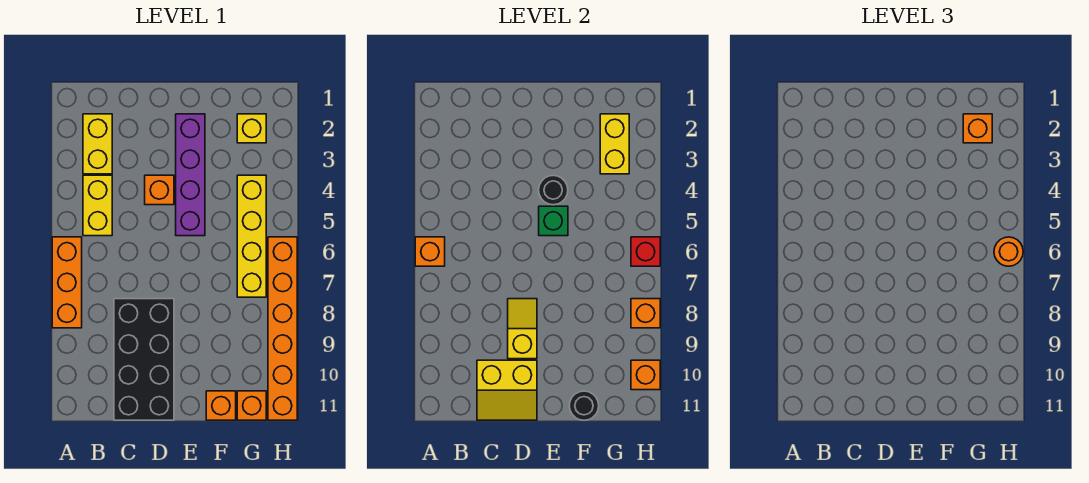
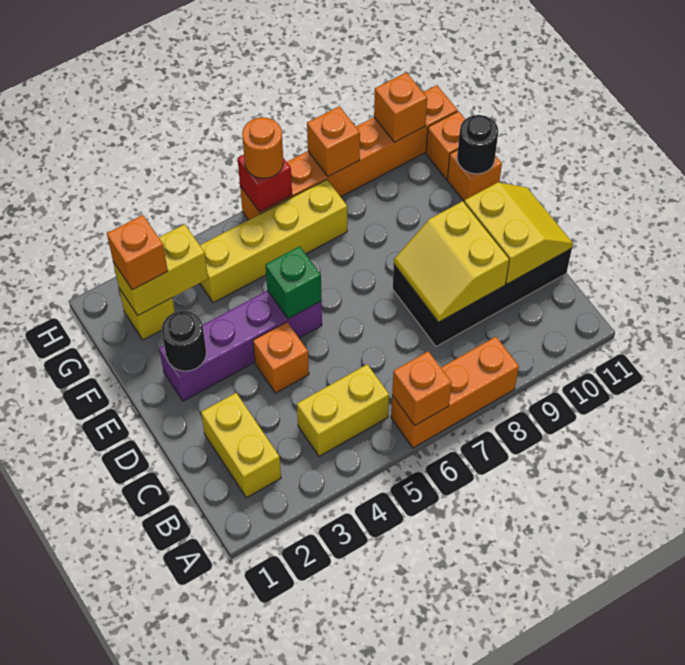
yellow brick B2:B3 level 1 -> yellow brick B2:C2 level 1
yellow slope D8:D9 level 2 top 9 -> yellow slope C8:D9 level 2 top 9
black round brick E4 level 2 -> black round brick E2 level 2

